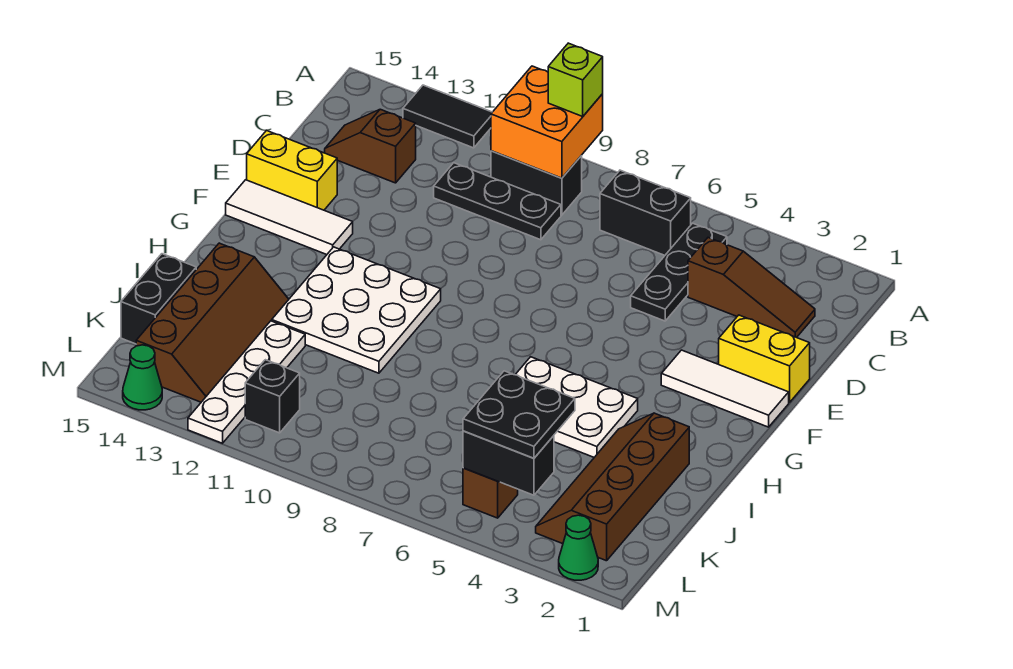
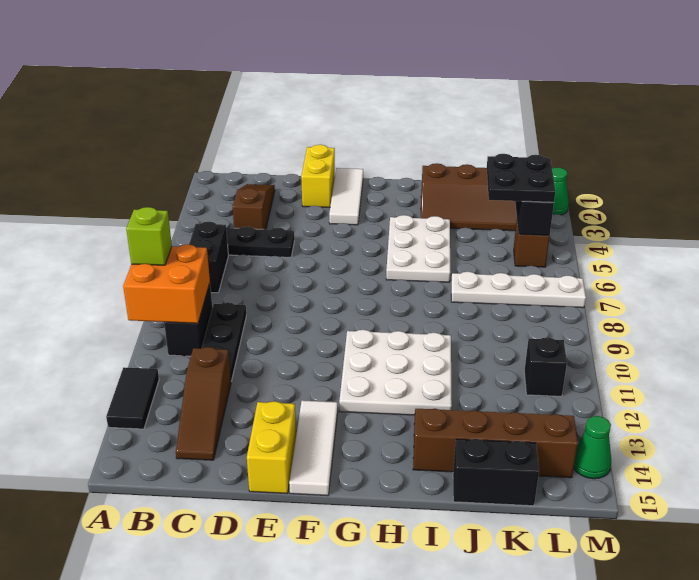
brown slope C13:C14 level 1 top 13 -> brown slope C12:C14 level 1 top 12
white plate J12:M12 level 1 -> white plate J7:M7 level 1

